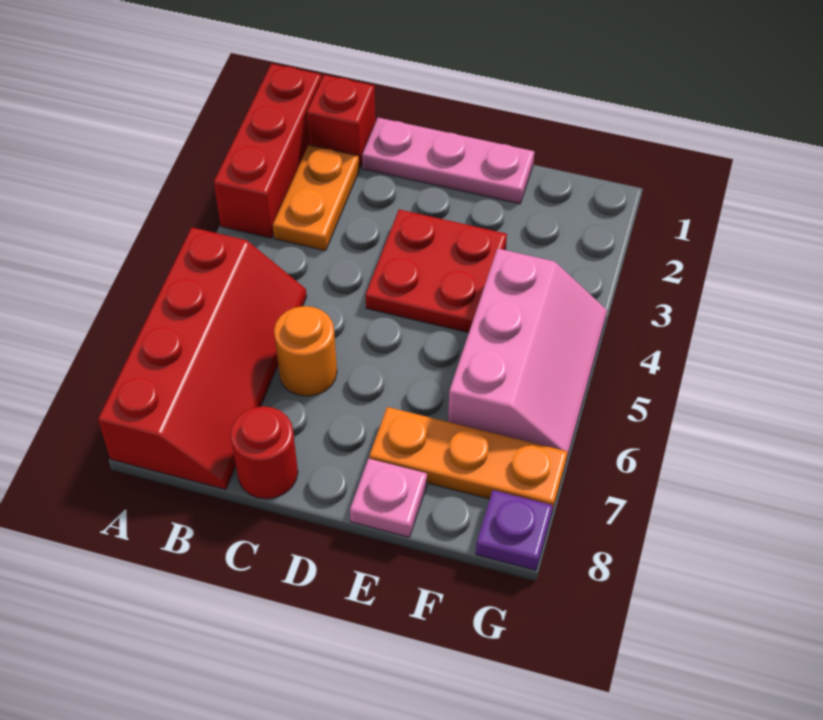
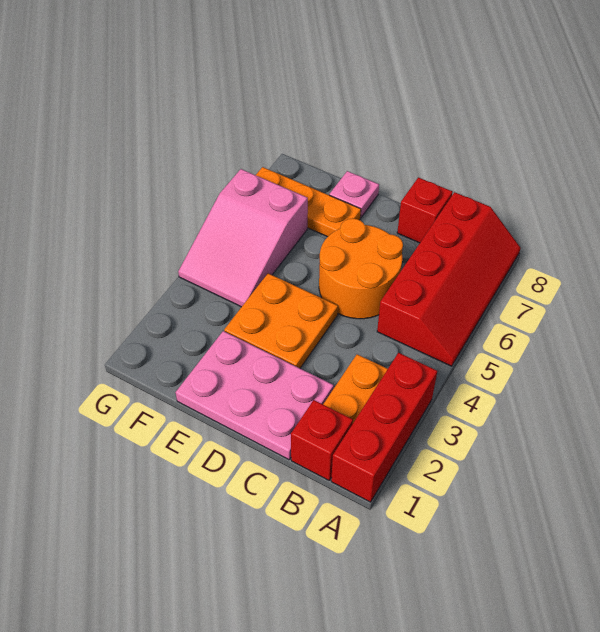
red slope A5:B8 level 1 top A -> red slope A5:B8 level 1 top B
pink plate C1:E1 level 1 -> pink plate C1:E2 level 1
orange round brick C6 level 1 -> orange round brick C5:D6 level 1
red round brick C8 level 1 -> red brick C8 level 1
red plate D3:E4 level 1 -> orange plate D3:E4 level 1
pink slope F4:G6 level 1 top F -> pink slope F4:G6 level 1 top 6
purple plate G8 level 1 -> none

